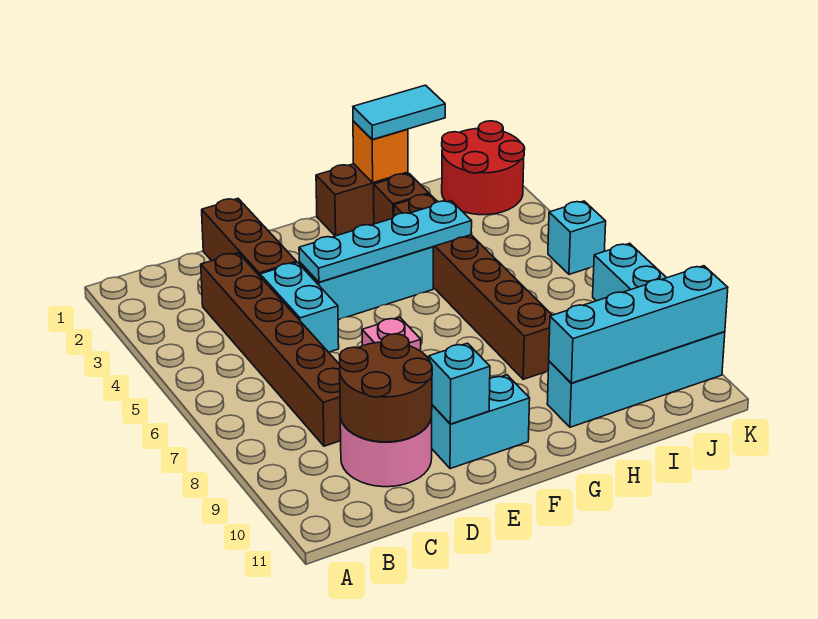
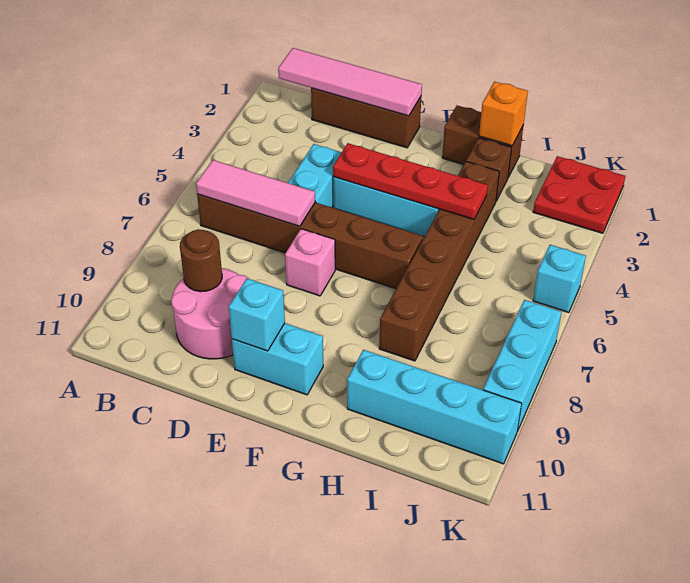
none -> pink tile B1:E1 level 2
none -> pink tile B6:D6 level 2
brown brick C3:C8 level 1 -> brown brick B6:G6 level 1
brown round brick C9:D10 level 2 -> brown round brick C9 level 2
brown brick D1:D3 level 1 -> brown brick C1:E1 level 1
cyan plate E4:H4 level 2 -> red plate E4:H4 level 2
cyan tile H1:I1 level 3 -> none
cyan brick H10:K10 level 2 -> none
red round brick J1:K2 level 1 -> red plate J1:K2 level 1

